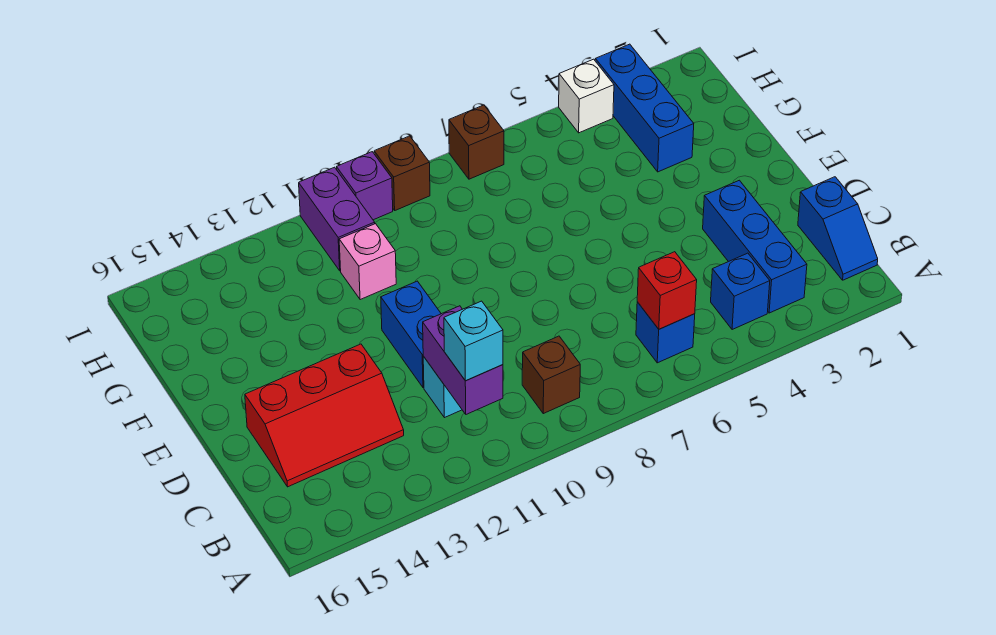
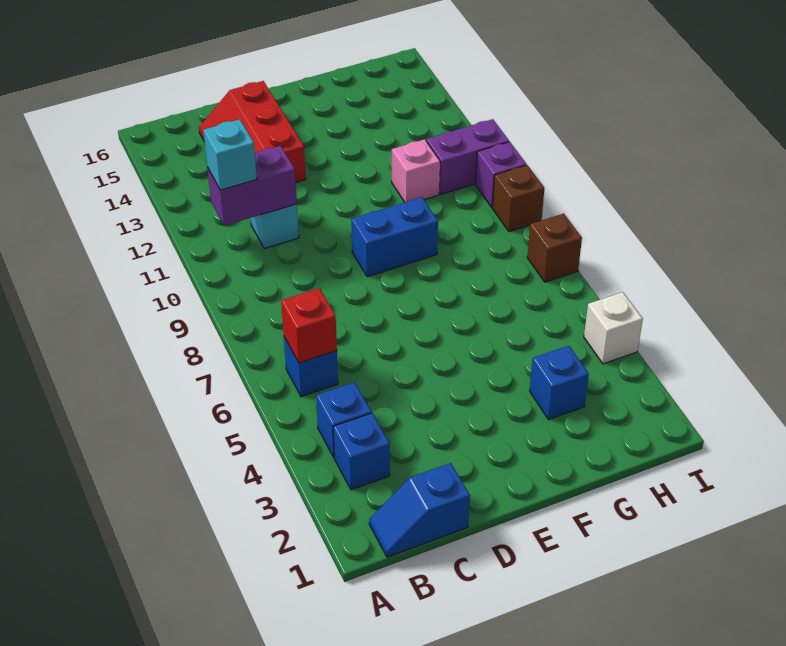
blue brick B3:D3 level 1 -> blue brick B3 level 1
brown brick B9 level 1 -> none
blue brick D11:E11 level 1 -> blue brick E9:F9 level 1
blue brick G3:I3 level 1 -> blue brick G3 level 1

